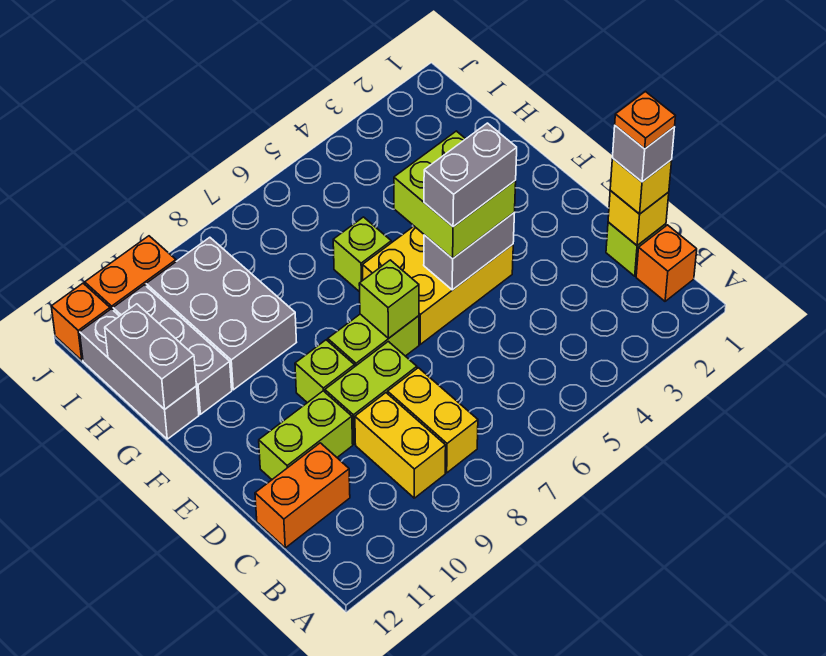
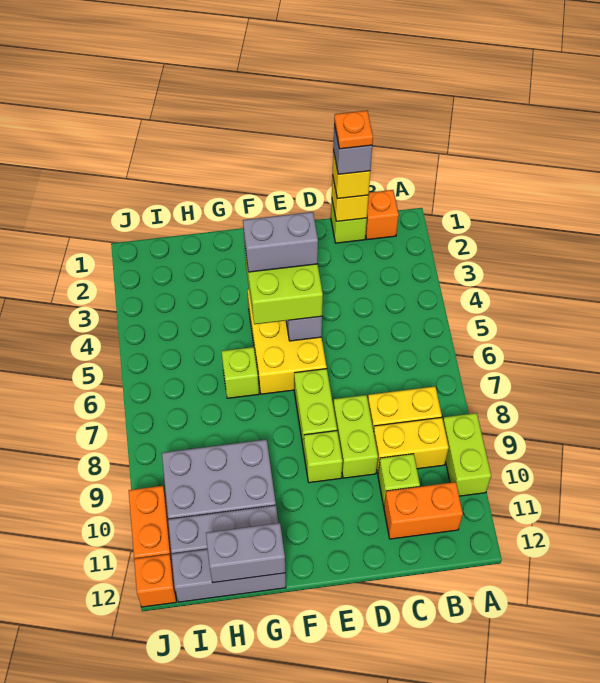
orange brick C11:C12 level 1 -> orange brick B11:C11 level 1
lime brick D10:D11 level 1 -> lime brick A9:A10 level 1
grey brick E4:E5 level 4 -> grey brick E4:F4 level 4
lime brick E7 level 2 -> lime brick C10 level 1

